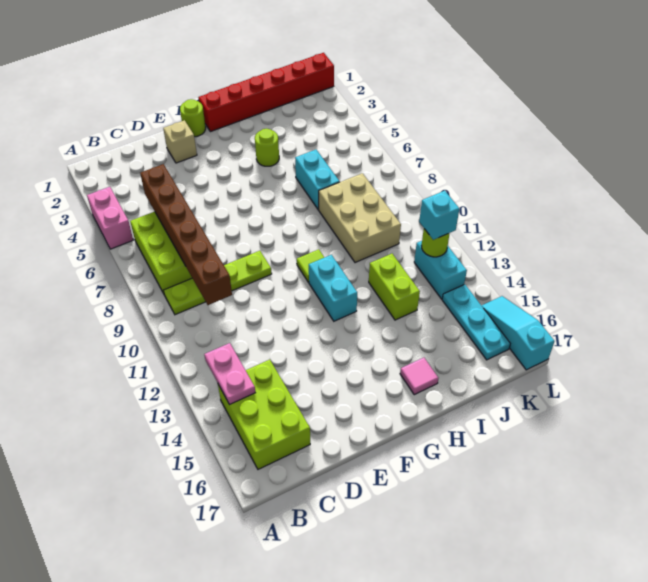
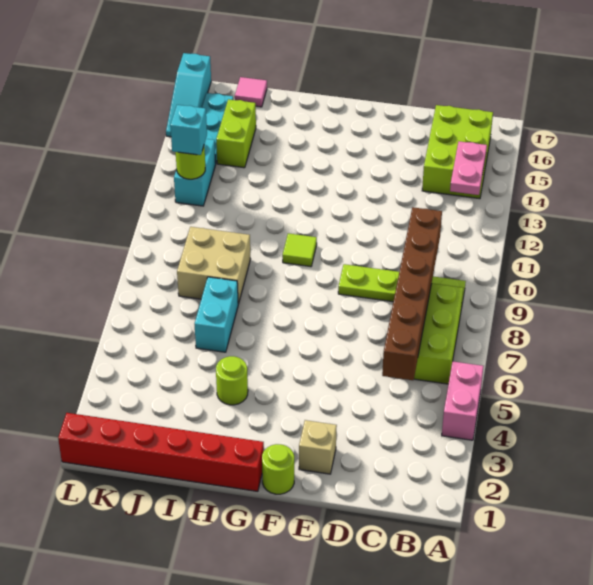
cyan brick G11:G12 level 1 -> none
pink tile H16 level 1 -> pink tile J17 level 1
tan brick I8:J10 level 1 -> tan brick I8:J9 level 1
lime brick I12:I13 level 1 -> lime brick J14:J15 level 1

